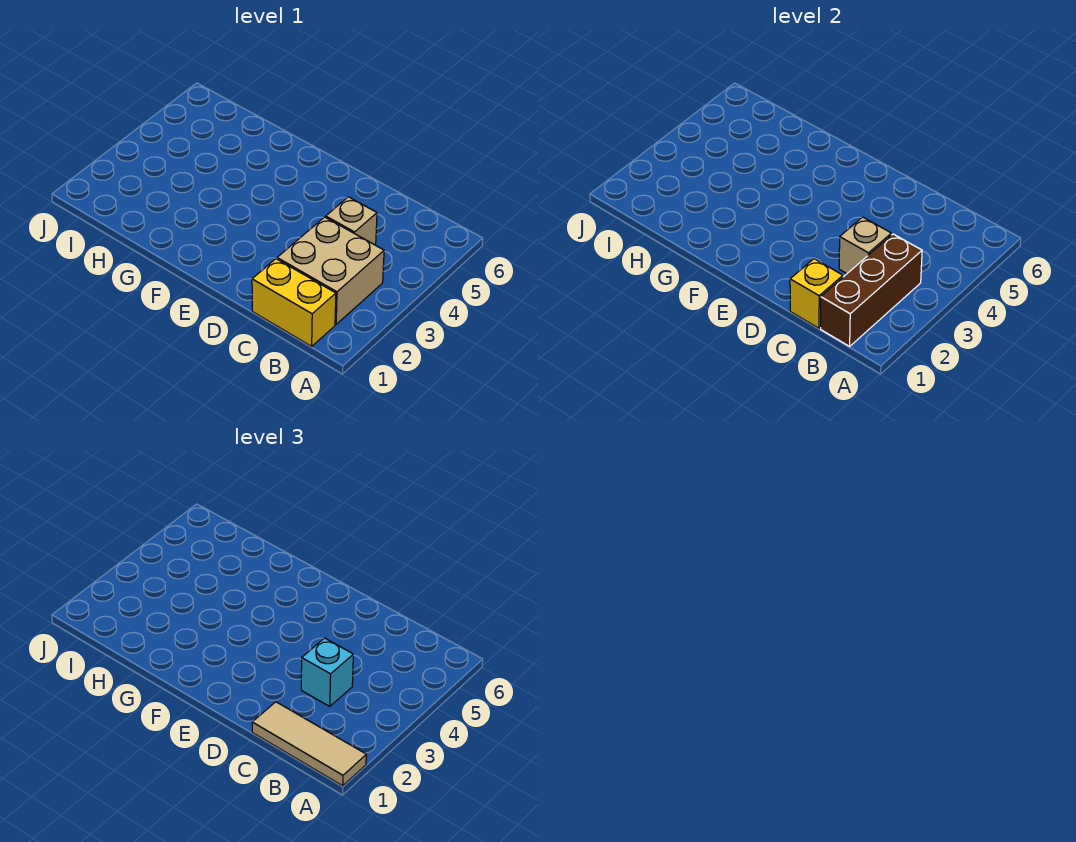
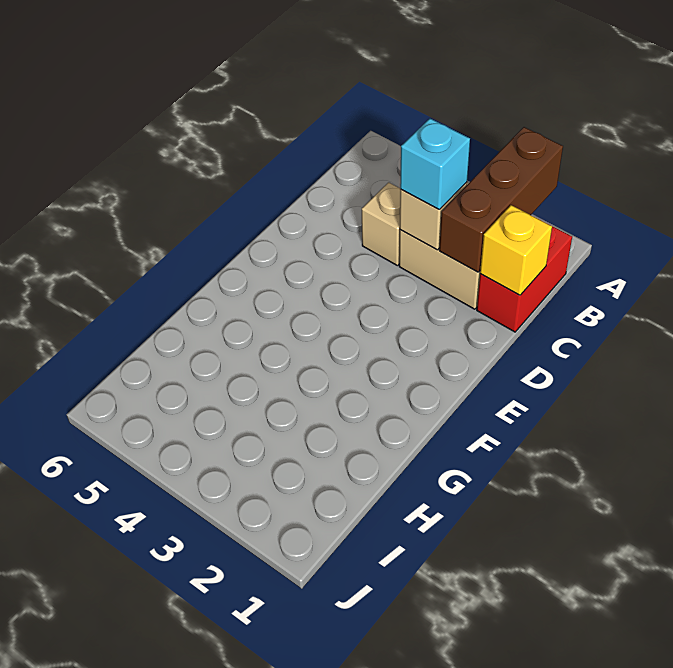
tan tile A1:C1 level 3 -> none
yellow brick B1:C1 level 1 -> red brick B1:C1 level 1
brown brick B1:B3 level 2 -> brown brick A2:C2 level 2

